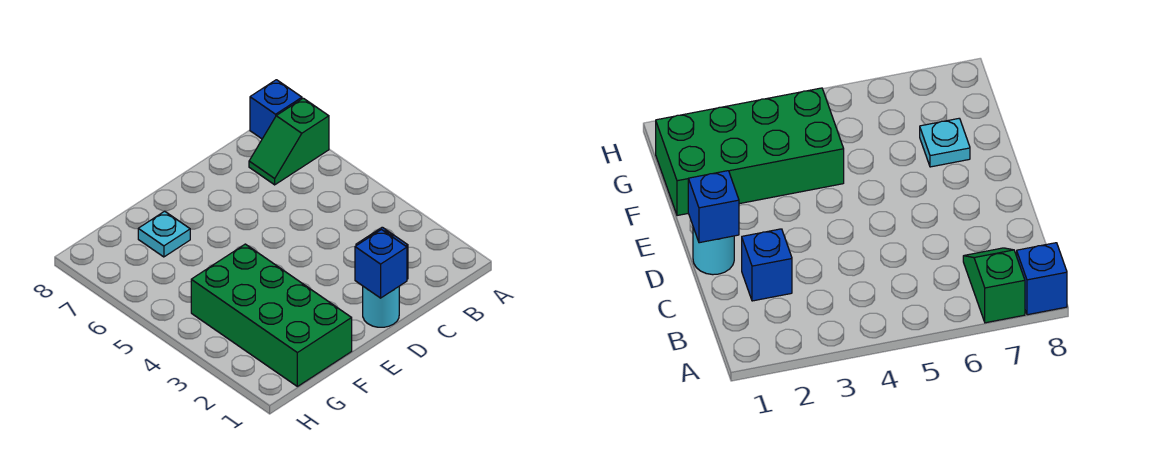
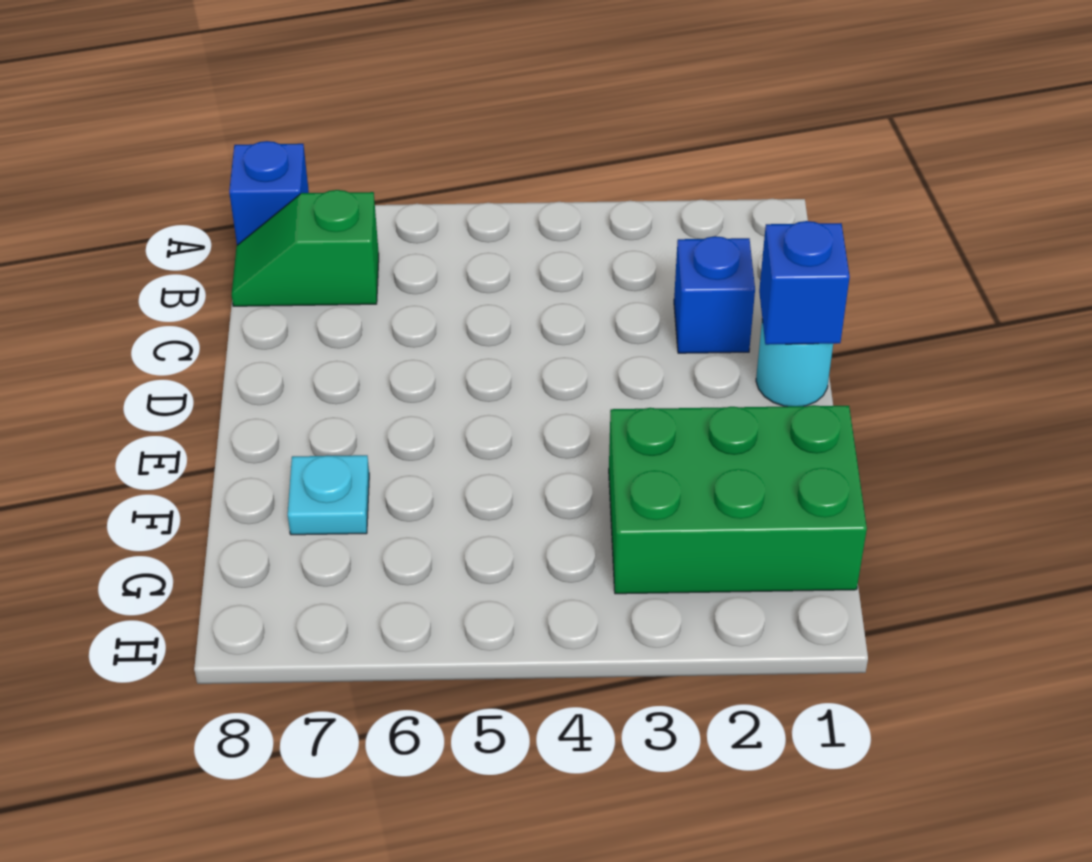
green slope A7:B7 level 1 top A -> green slope B7:B8 level 1 top 7
green brick F1:G4 level 1 -> green brick F1:G3 level 1

